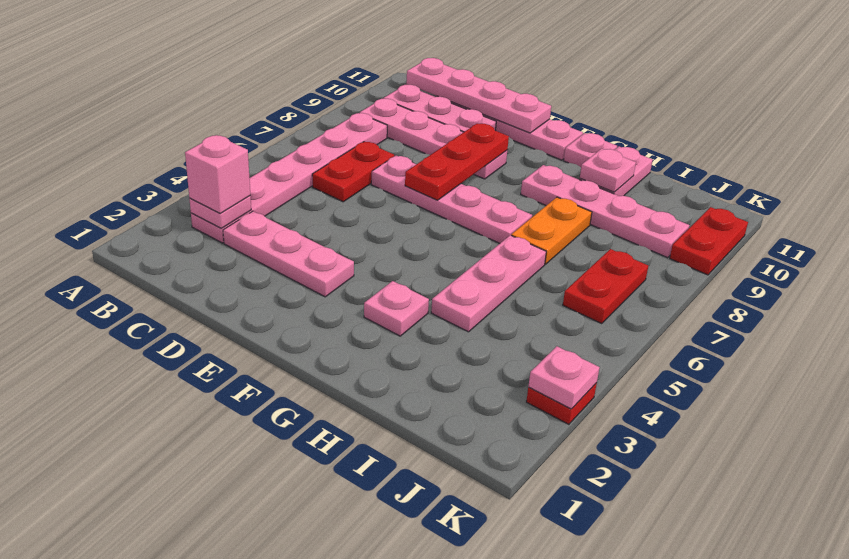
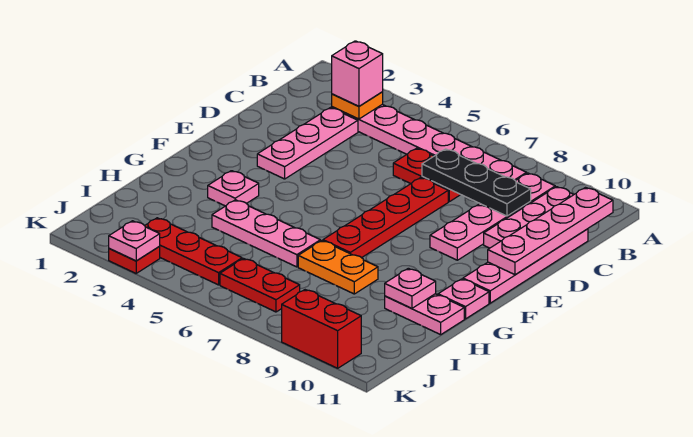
pink plate B3 level 2 -> orange plate B3 level 2
none -> black plate C7:C9 level 2
pink plate D7:G7 level 1 -> red plate D7:G7 level 1
red plate E7:E9 level 2 -> red plate J3:J5 level 1
pink plate G9:J9 level 1 -> none
red plate K9:K10 level 1 -> red brick K9:K10 level 1

